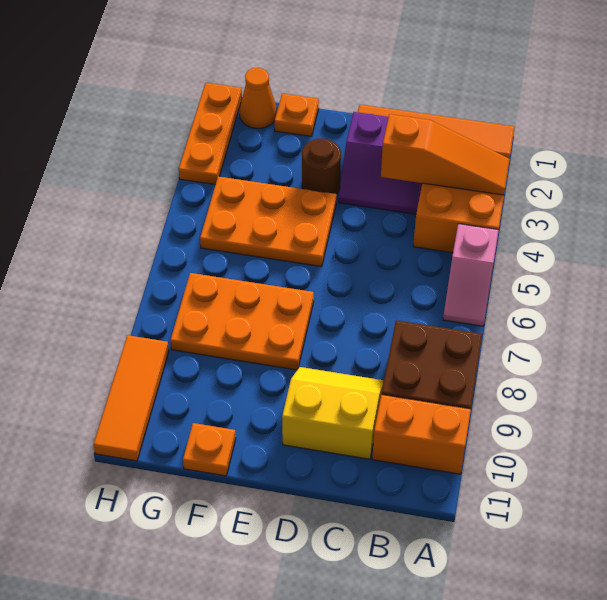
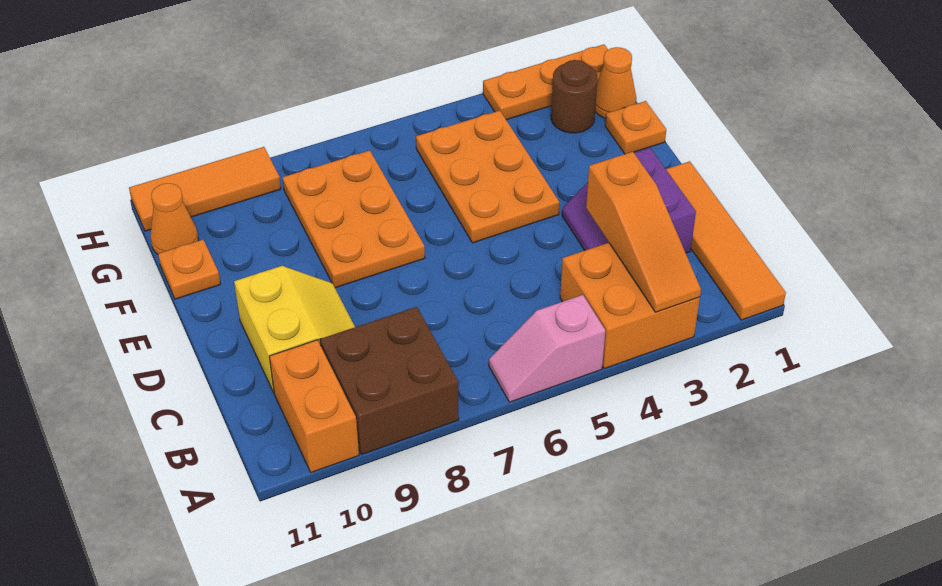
brown round brick E3 level 1 -> brown round brick G2 level 1
none -> orange cone G11 level 1

